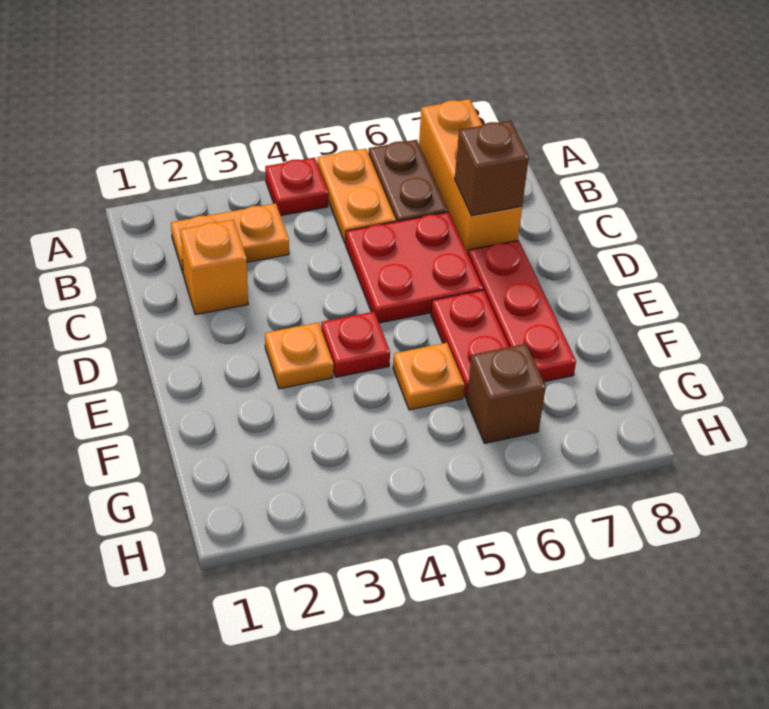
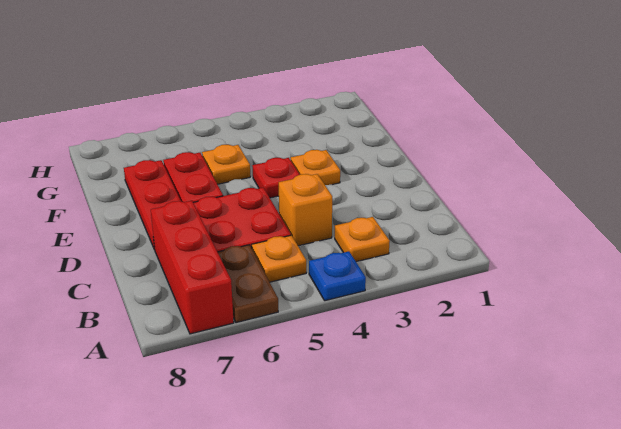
red plate A4 level 1 -> blue plate A4 level 1
orange plate A5:B5 level 1 -> orange plate B5 level 1
orange brick A7:C7 level 1 -> red brick A7:C7 level 1
orange plate B2:B3 level 1 -> orange plate B3 level 1
orange brick C2 level 1 -> orange brick C4 level 1
brown brick C7 level 2 -> none
brown brick G6 level 1 -> none

